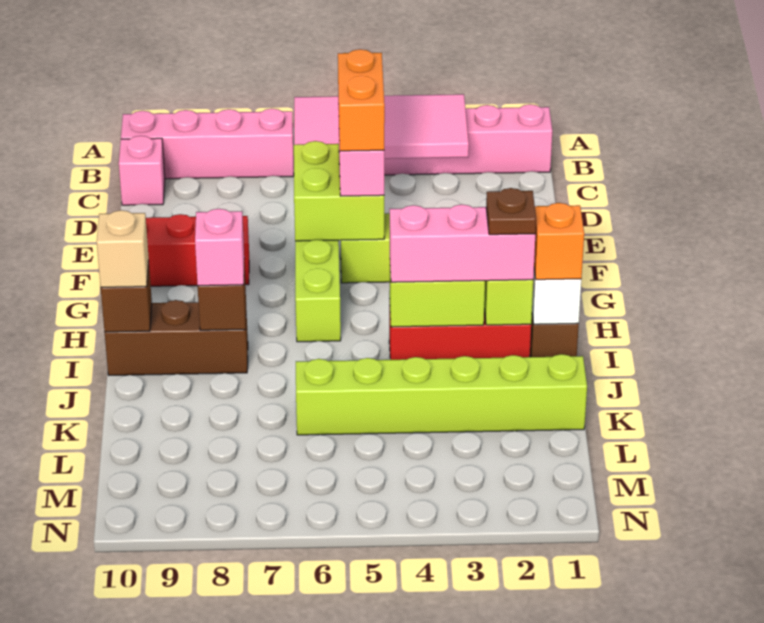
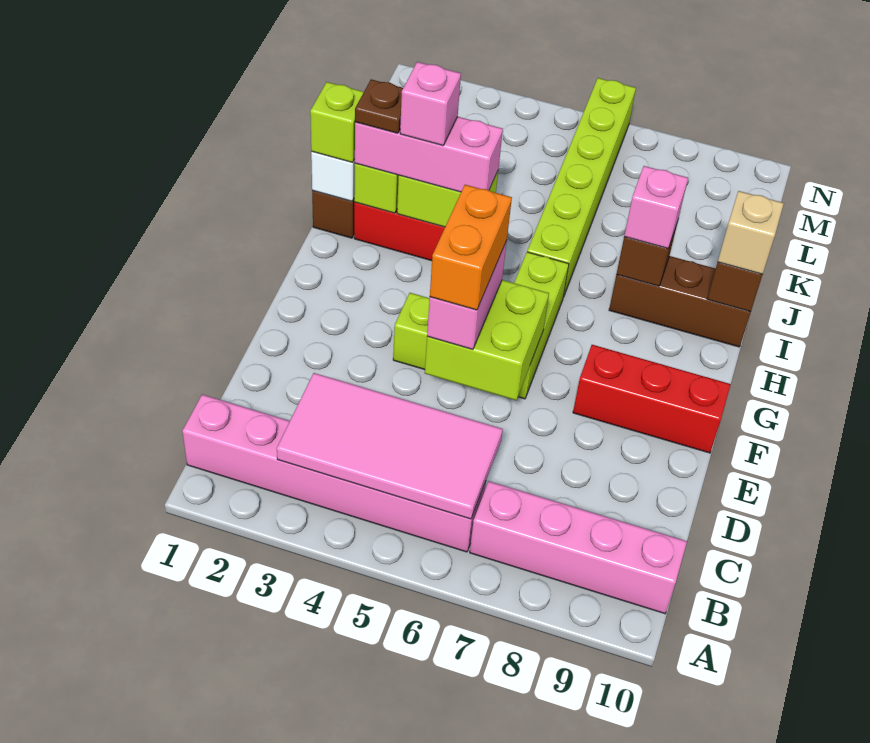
pink brick C10 level 1 -> pink brick I3 level 4
orange brick I1 level 3 -> lime brick I1 level 3
lime brick K1:K6 level 1 -> lime brick I6:N6 level 1

